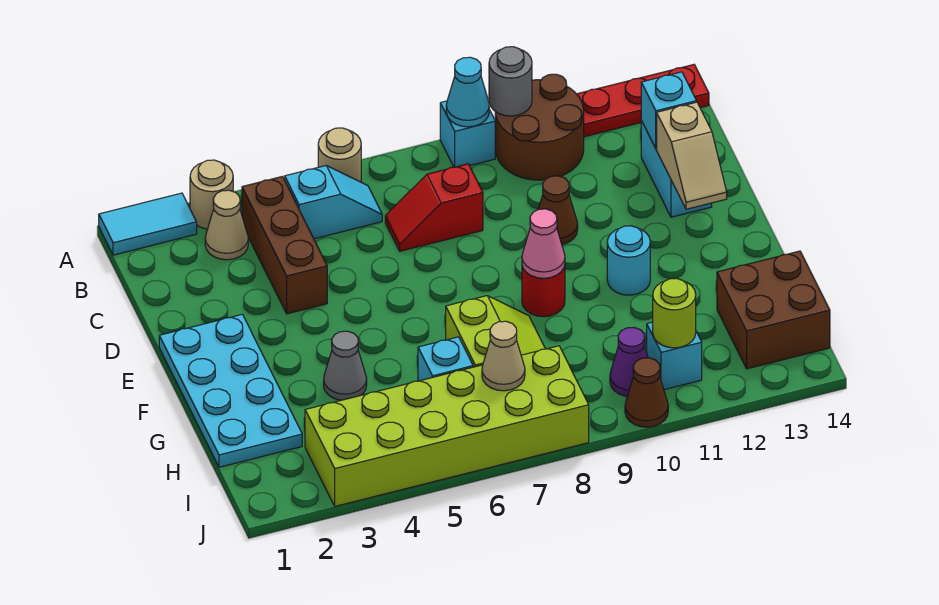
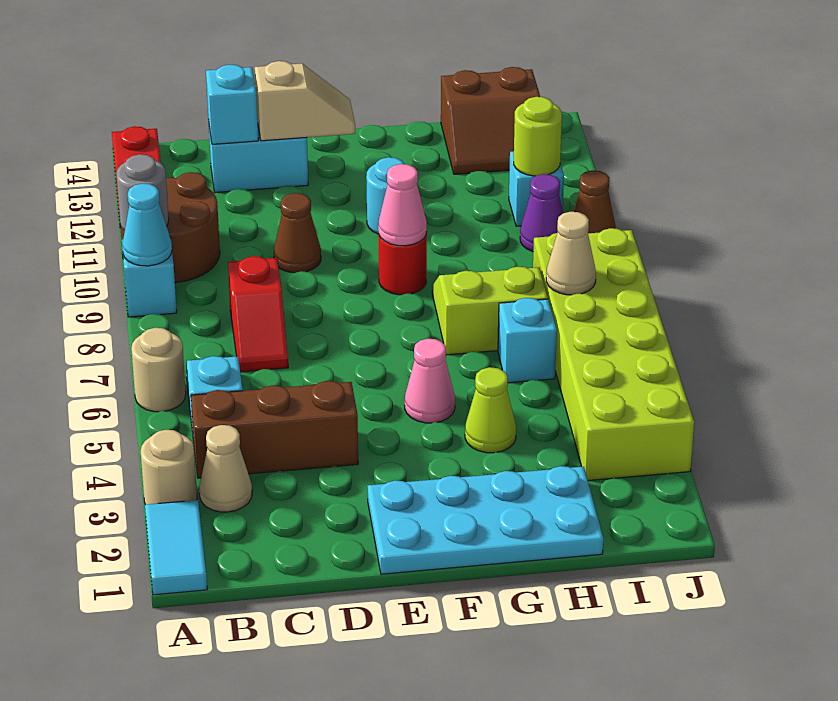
none -> pink cone F5 level 1
grey cone G4 level 1 -> lime cone G4 level 1
brown brick H13:I14 level 1 -> brown slope H13:I14 level 1 top 14

